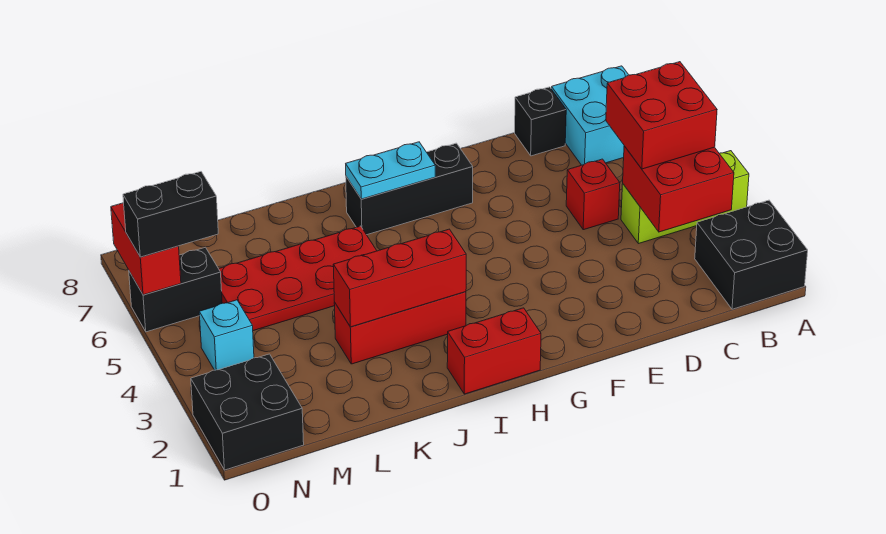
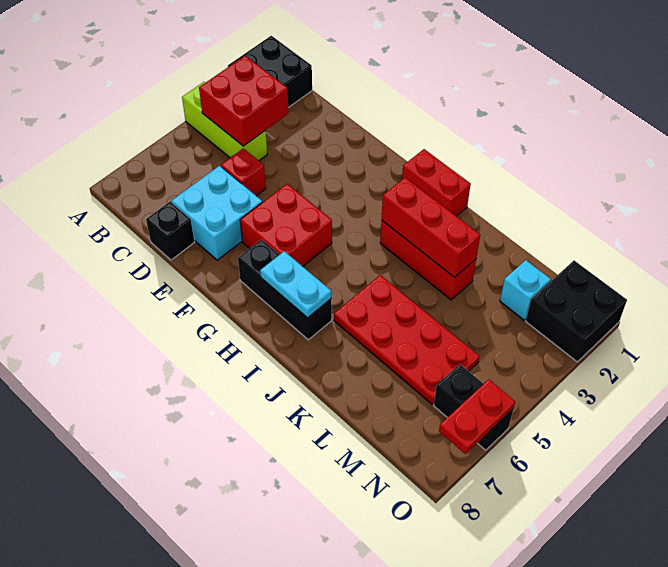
red brick B4:C5 level 3 -> red brick F5:G6 level 1
cyan brick B7:C8 level 1 -> cyan brick D6:E7 level 1
cyan brick N4 level 1 -> cyan brick M2 level 1
black brick N6:O6 level 3 -> none
red brick O6:O7 level 2 -> red plate O6:O7 level 2

